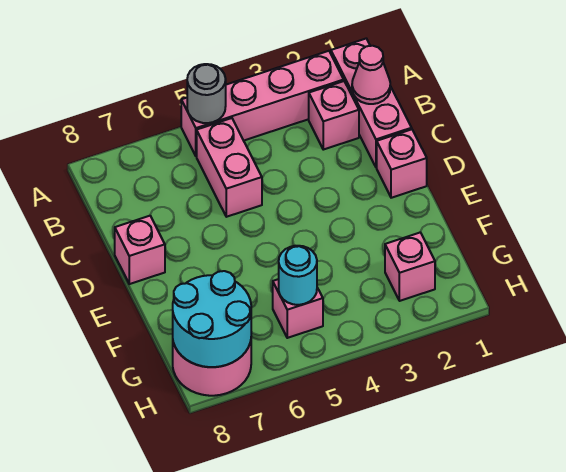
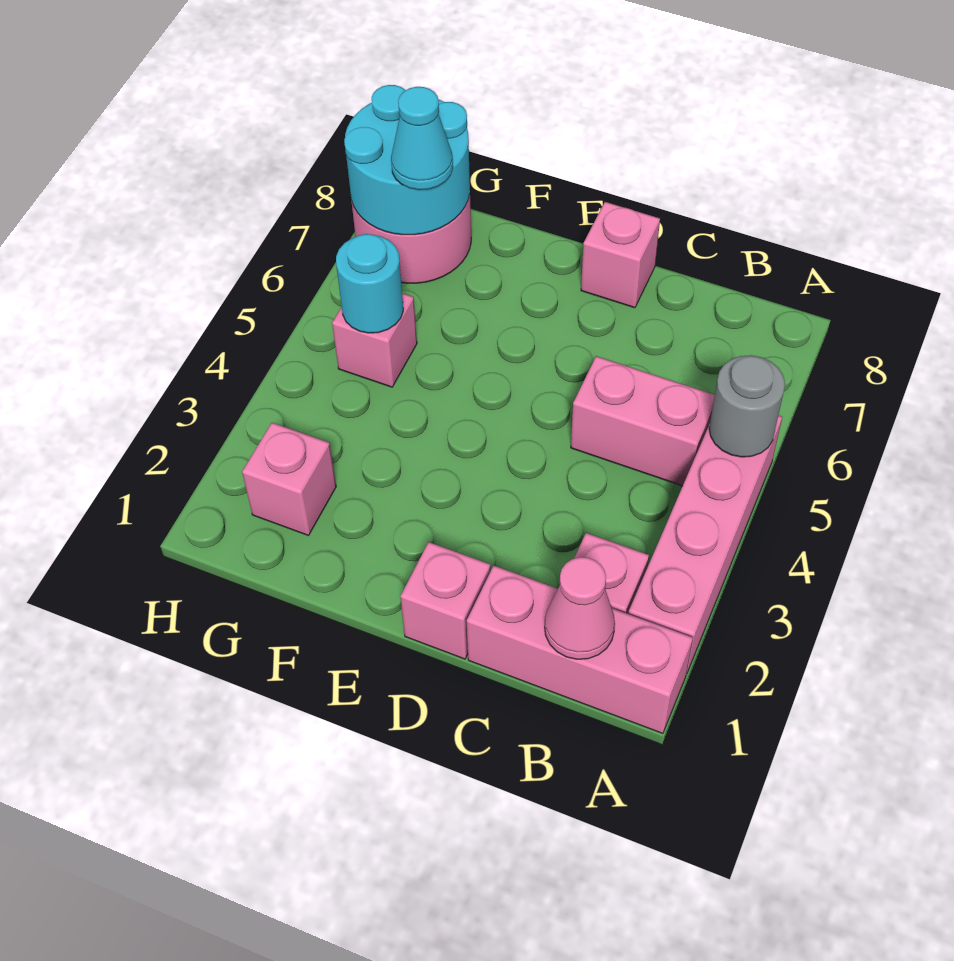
none -> cyan cone G7 level 3

